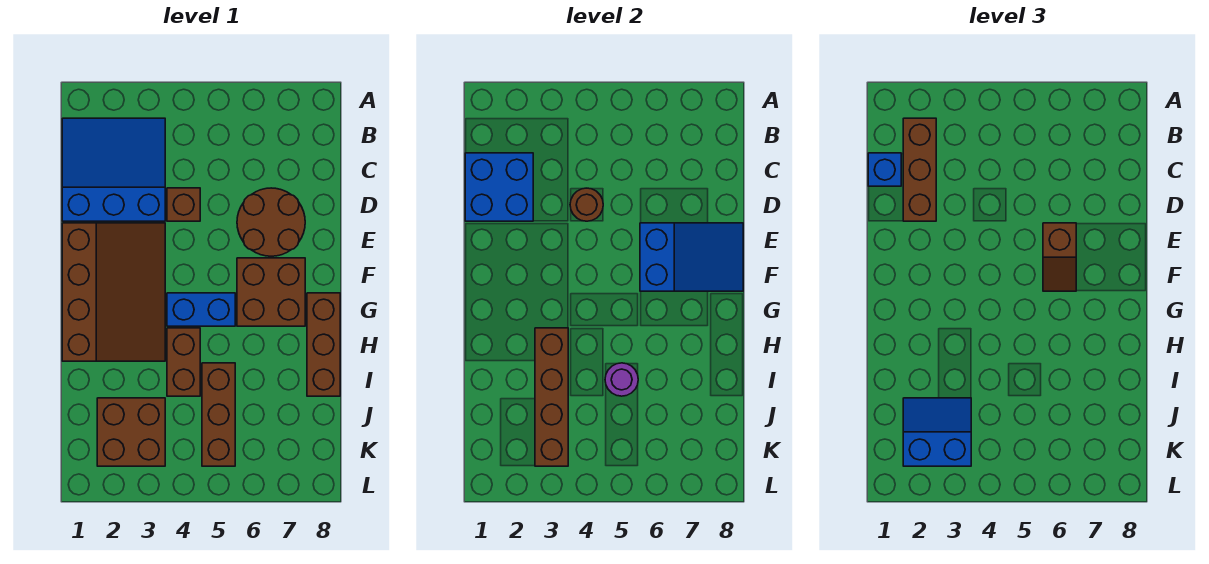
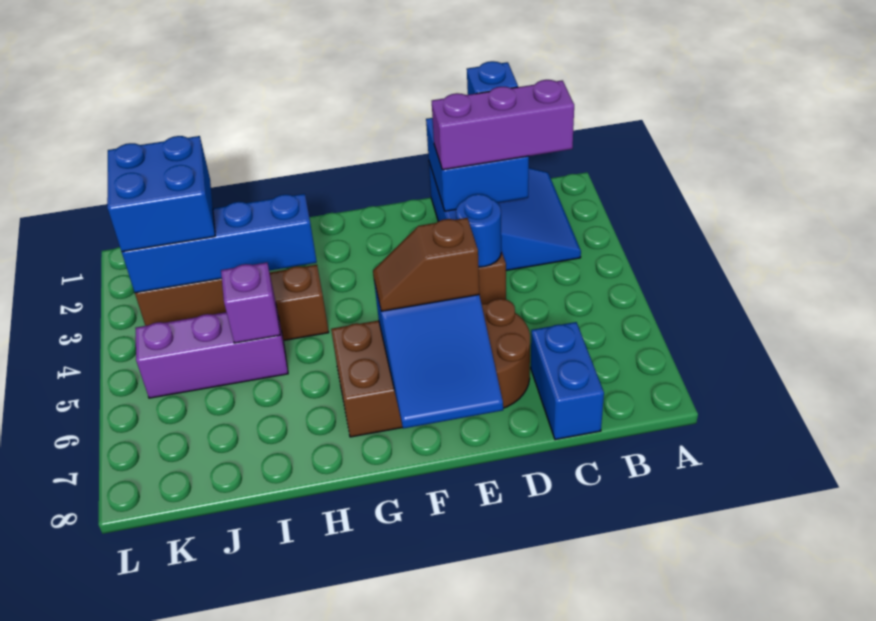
brown brick B2:D2 level 3 -> purple brick B2:D2 level 3
brown round brick D4 level 2 -> blue round brick D4 level 2
brown slope E1:H3 level 1 top 1 -> none
blue brick G4:G5 level 1 -> blue brick C7:C8 level 1
brown brick G8:I8 level 1 -> none
brown brick H3:K3 level 2 -> blue brick H3:K3 level 2
brown brick I5:K5 level 1 -> purple brick I5:K5 level 1
purple round brick I5 level 2 -> purple brick I5 level 2
blue slope J2:K3 level 3 top K -> blue brick J2:K3 level 3

